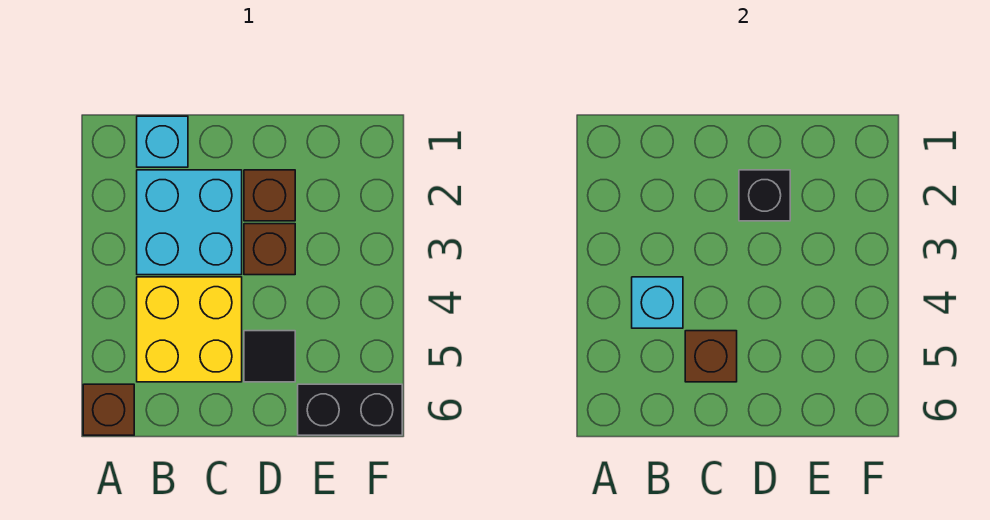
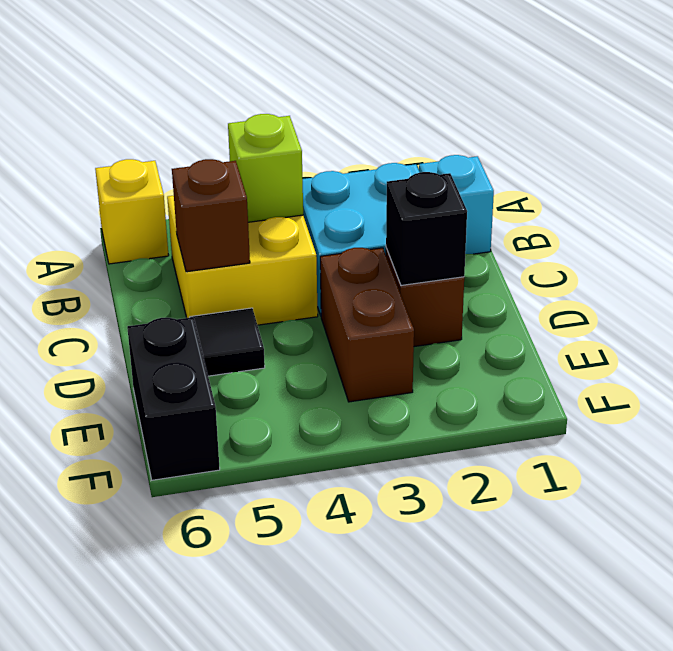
brown brick A6 level 1 -> yellow brick A6 level 1
cyan brick B4 level 2 -> lime brick B4 level 2
brown brick D3 level 1 -> brown brick D3:E3 level 1

